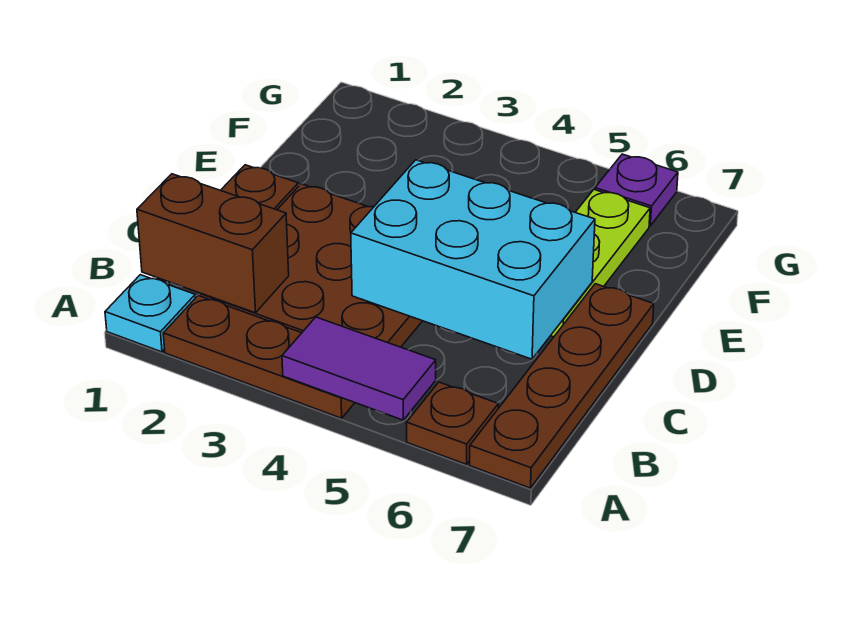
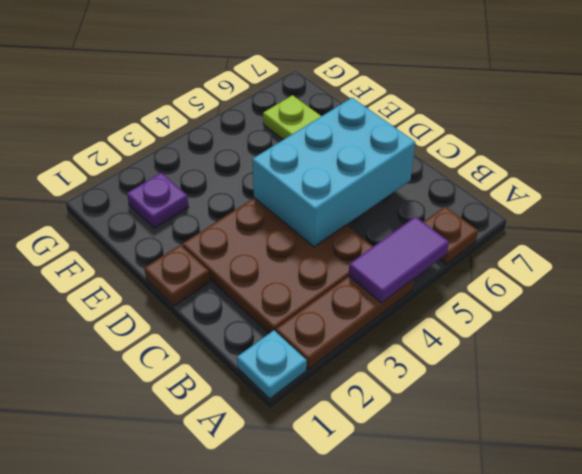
brown plate A7:D7 level 1 -> none
brown brick B1:B2 level 2 -> none
purple plate G6 level 1 -> purple plate F2 level 1

